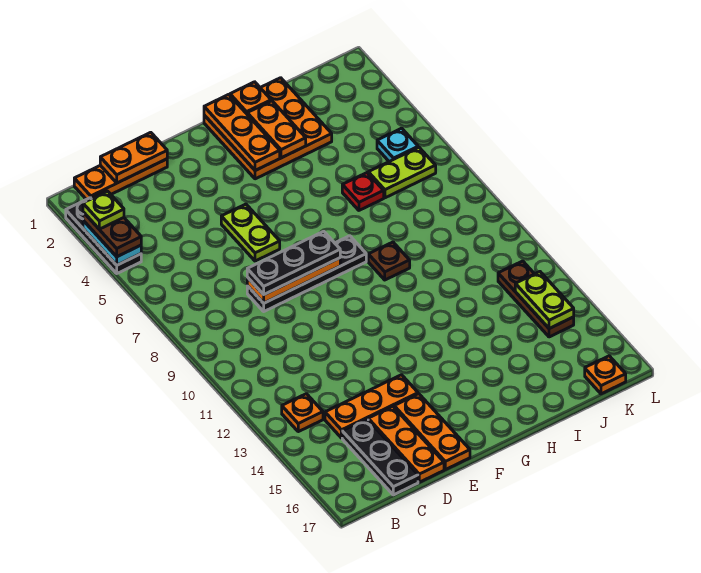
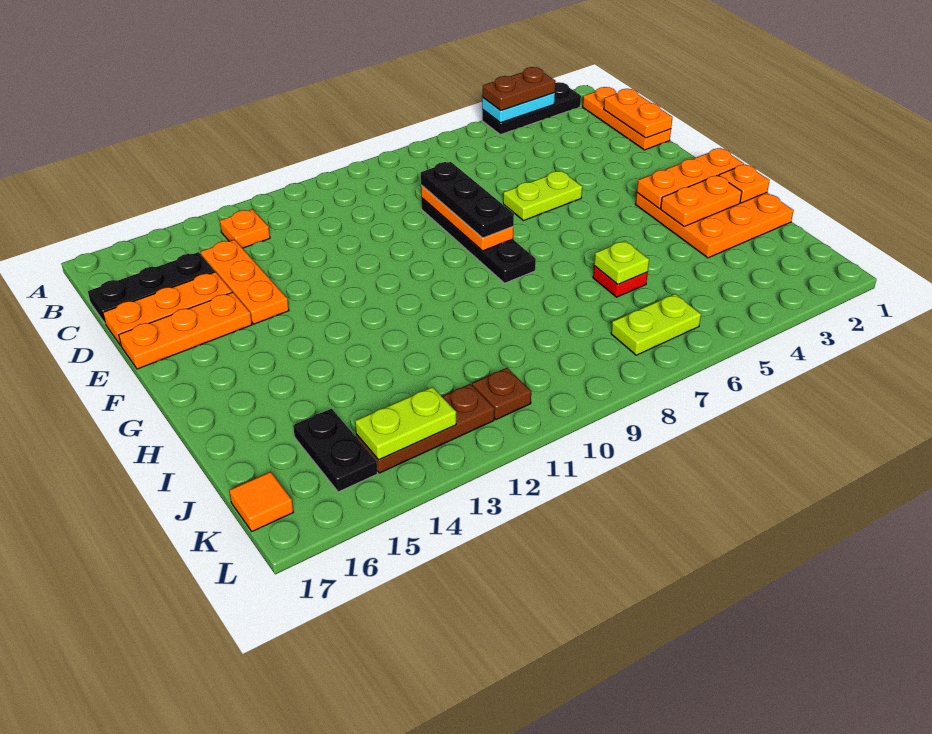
lime plate A3 level 4 -> lime plate I6 level 2
brown plate H9 level 1 -> brown plate K11 level 1
lime plate J6:K6 level 1 -> lime plate K6:K7 level 1
none -> black plate J15:K15 level 1
cyan plate K5 level 1 -> none
orange plate K17 level 1 -> orange tile K17 level 1

